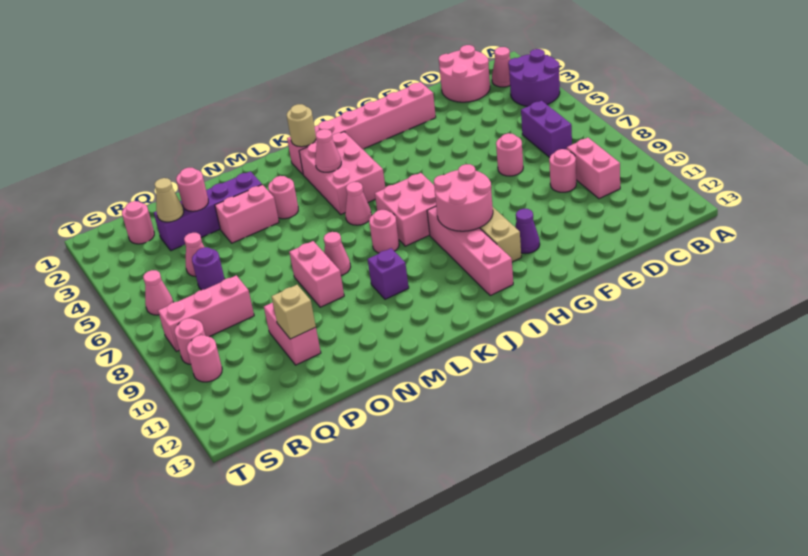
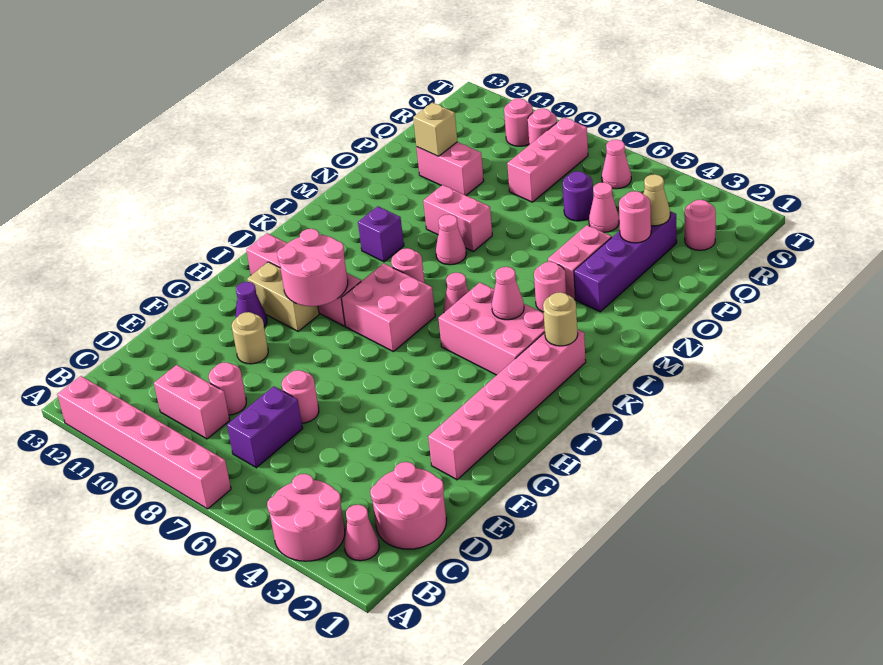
purple round brick A3:B4 level 1 -> pink round brick A3:B4 level 1
none -> pink brick A7:A12 level 1
purple brick C6:C7 level 1 -> purple brick C7:D7 level 1
none -> tan round brick F10 level 1

